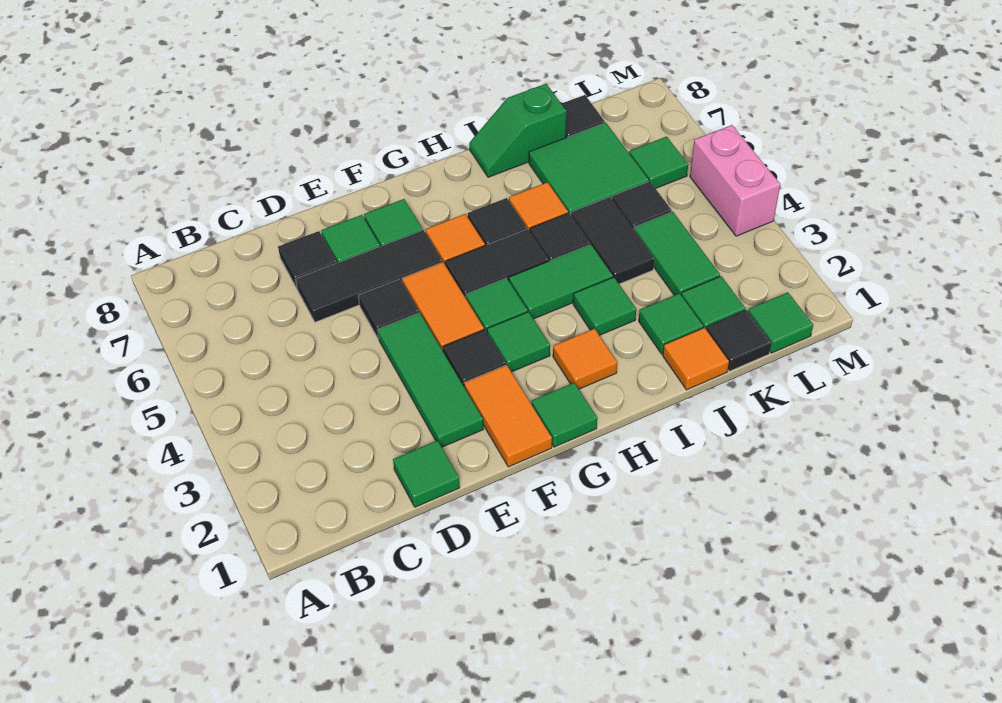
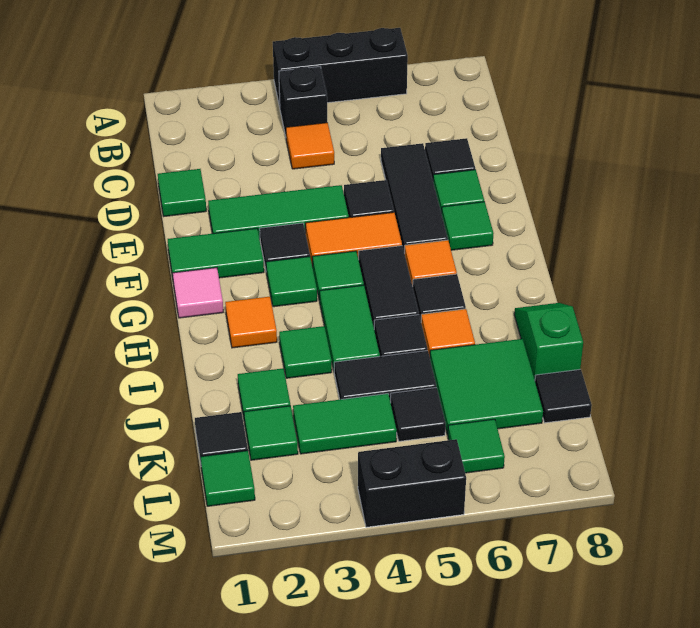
none -> black brick A4:A6 level 1
none -> black brick B4 level 1
orange tile F1:F2 level 1 -> green tile F1:F2 level 1
green tile G1 level 1 -> pink tile G1 level 1
orange tile J1 level 1 -> orange tile C4 level 1
pink brick M4:M5 level 1 -> black brick M4:M5 level 1

